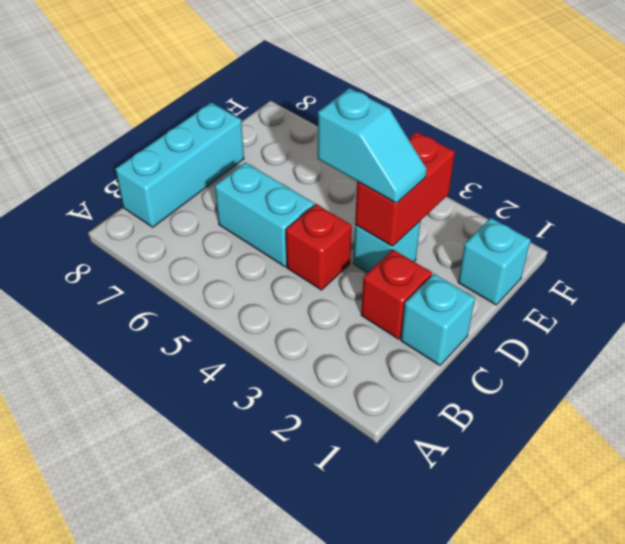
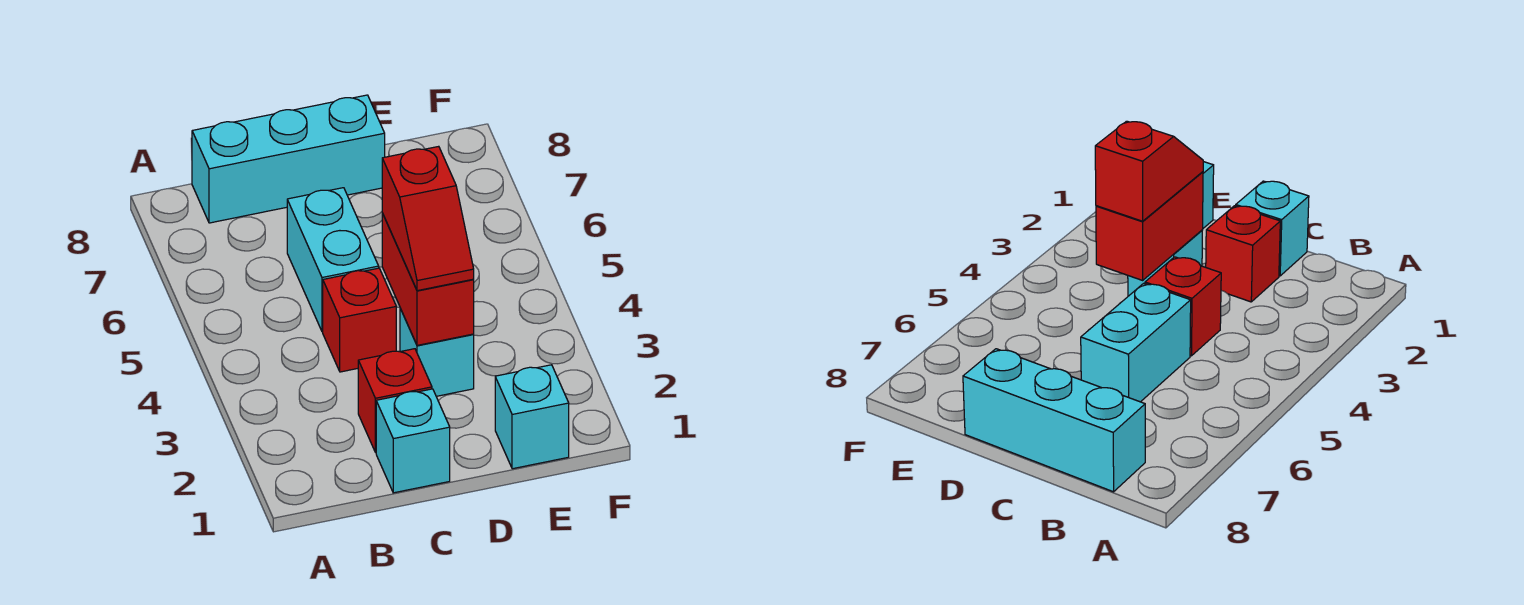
red brick D3:E3 level 2 -> red brick D3:D4 level 2
cyan slope D3:D4 level 3 top 4 -> red slope D3:D4 level 3 top 4

